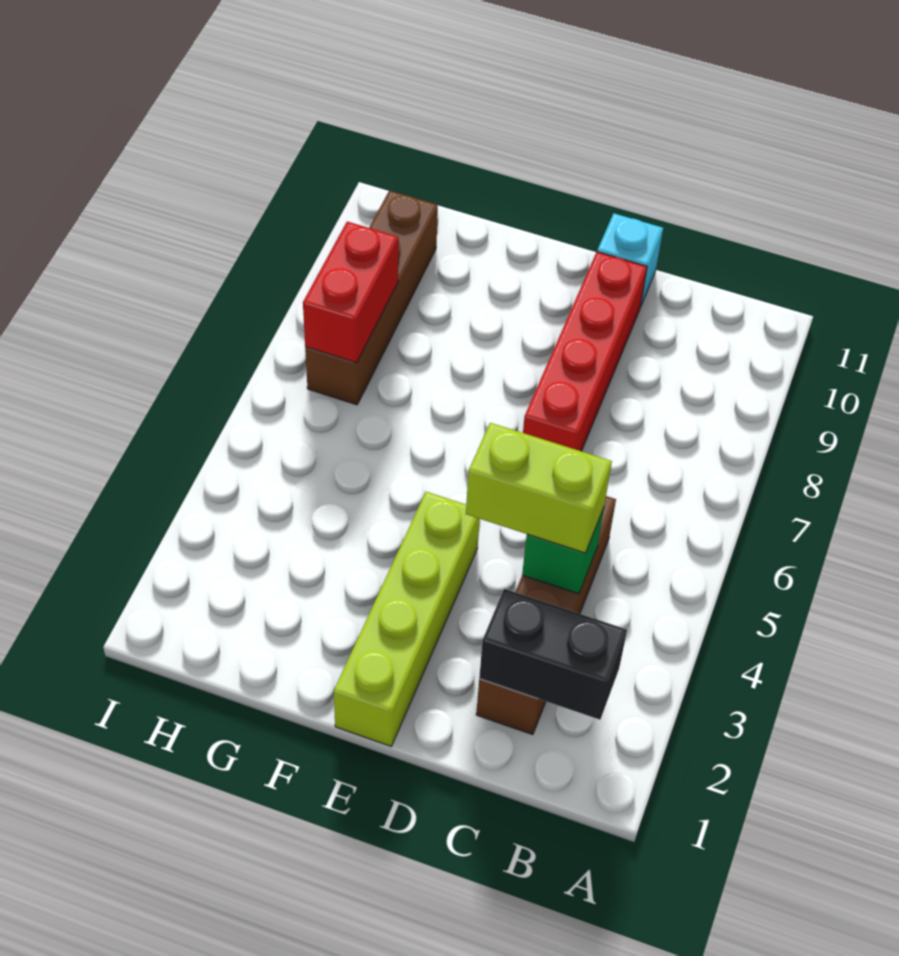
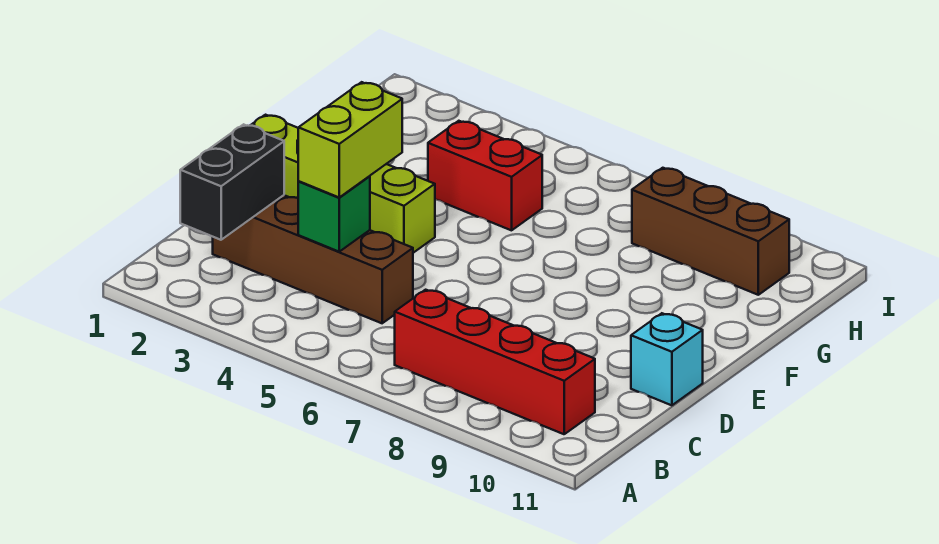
red brick D7:D10 level 1 -> red brick B7:B10 level 1
brown brick H7:H10 level 1 -> brown brick H8:H10 level 1
red brick H7:H8 level 2 -> red brick G4:G5 level 1

